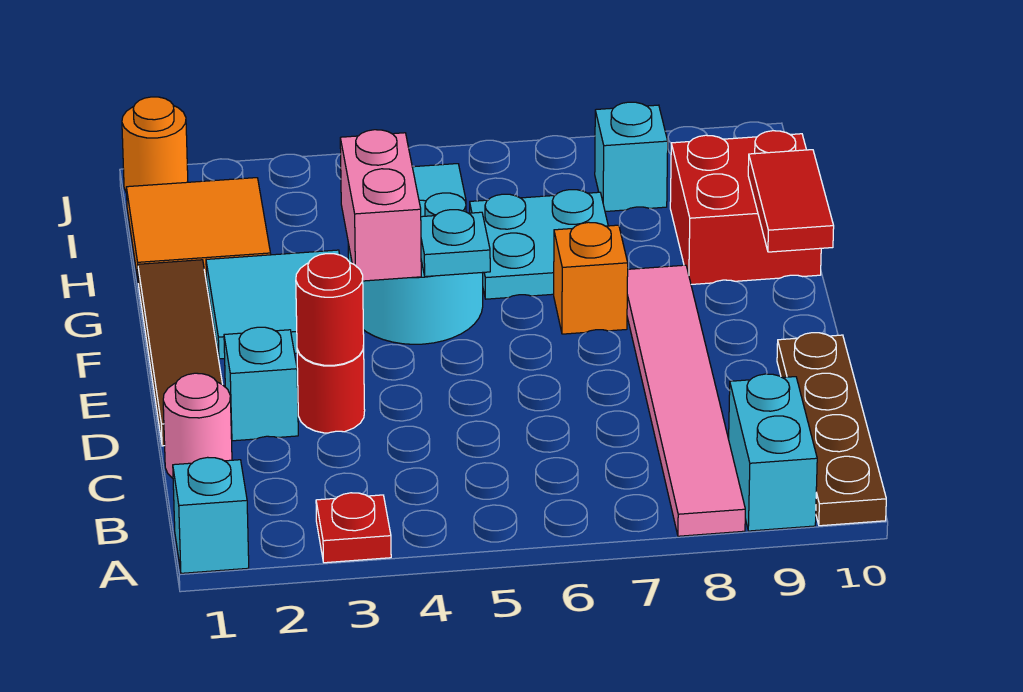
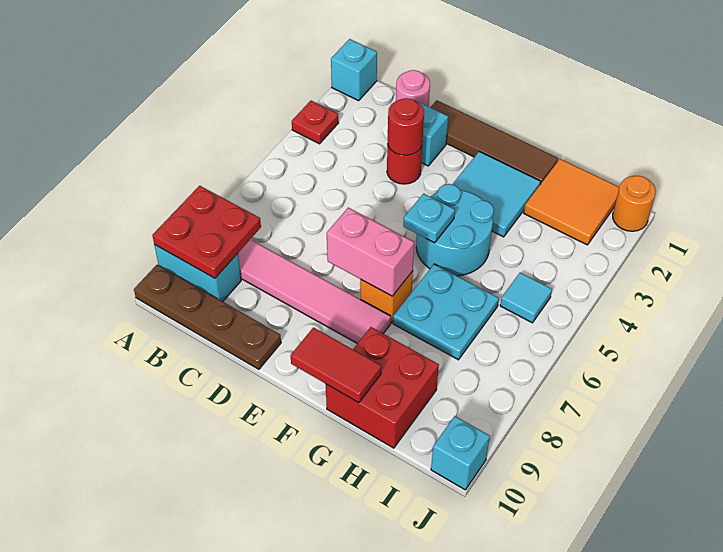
none -> red plate A8:B9 level 2
pink brick F4:G4 level 2 -> pink brick E7:F7 level 2
cyan brick I8 level 1 -> cyan brick J10 level 1

